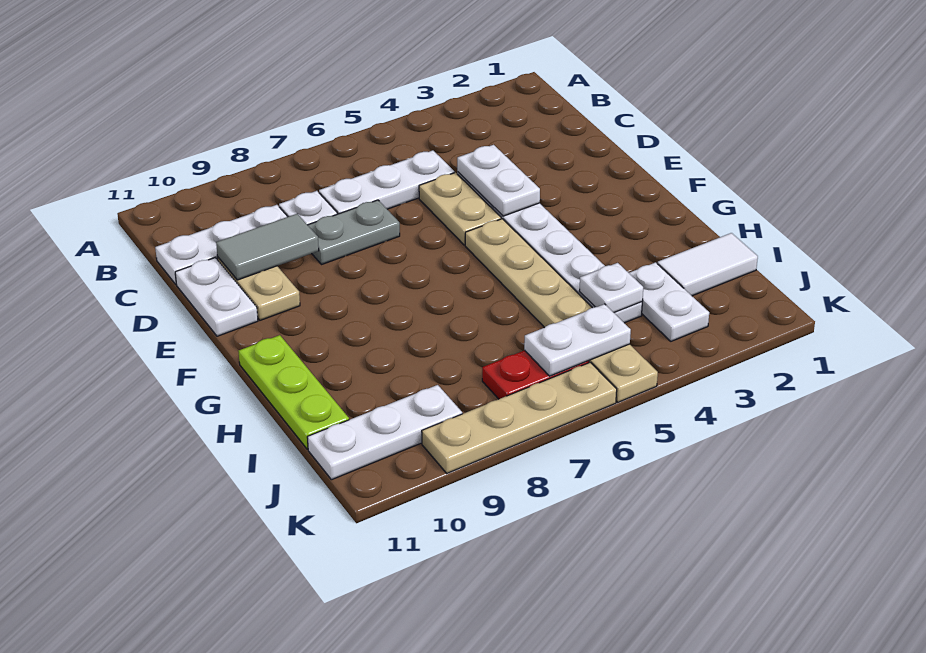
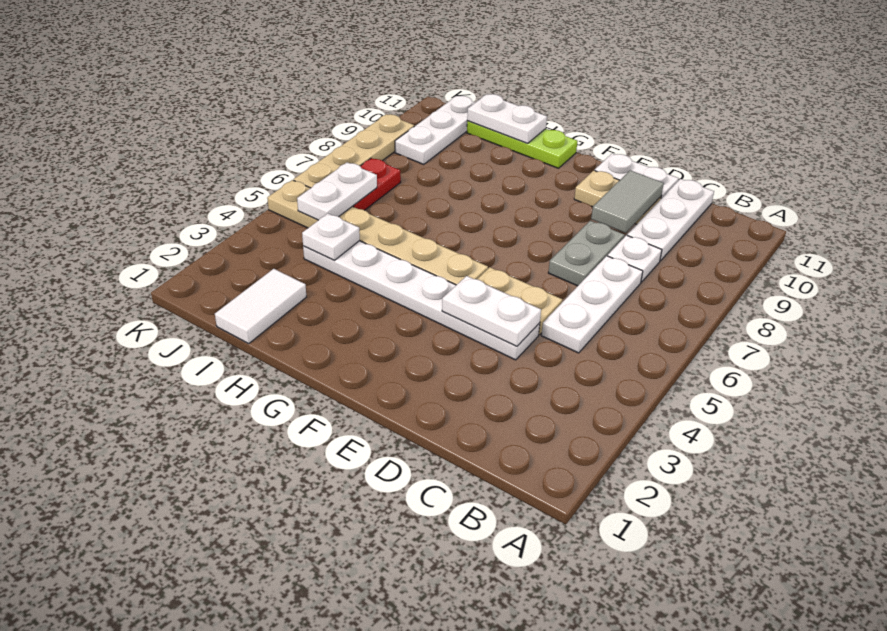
white plate I3:J3 level 1 -> white plate H11:I11 level 2

